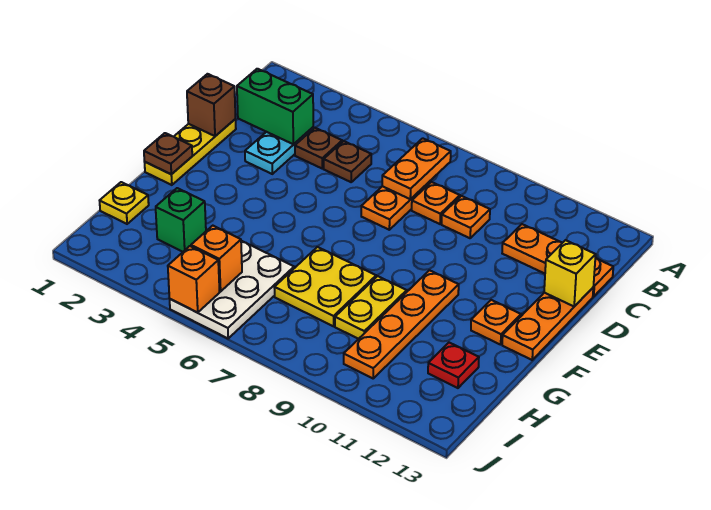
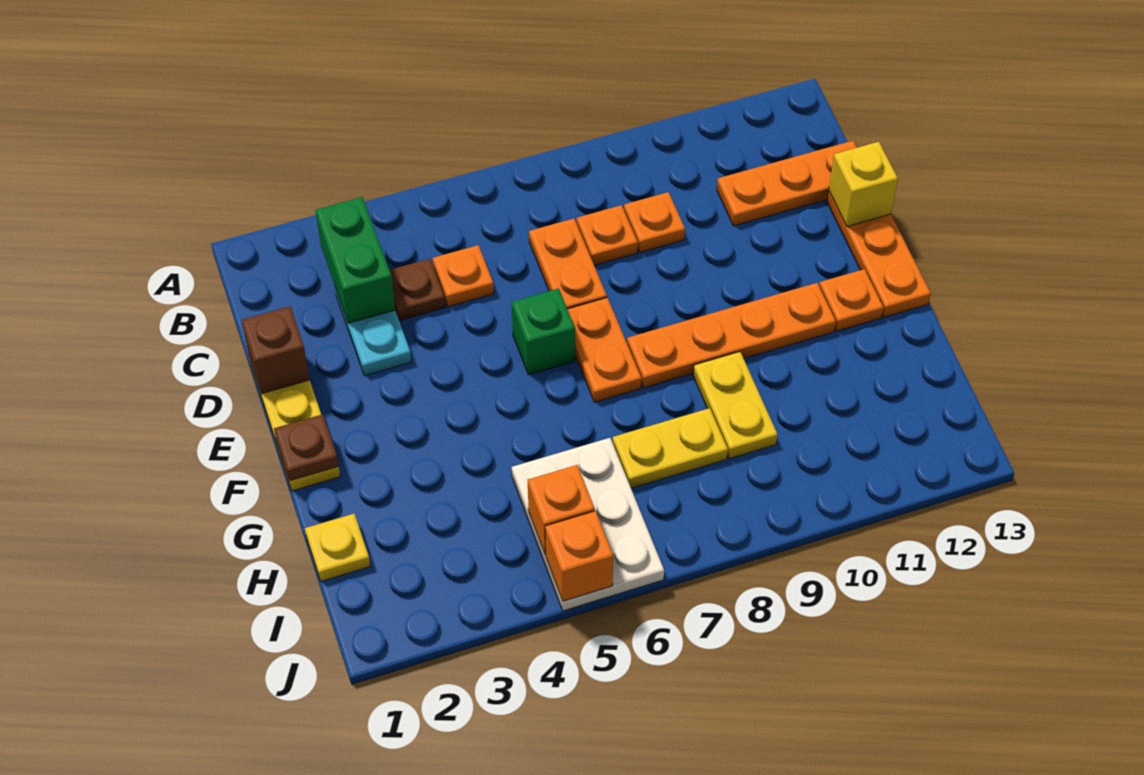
orange plate B7:C7 level 2 -> orange plate E7:F7 level 1
green brick C2:C3 level 2 -> green brick B3:C3 level 2
brown plate C5 level 1 -> orange plate C5 level 1
orange plate F10:I10 level 1 -> orange plate F8:F11 level 1
yellow plate G7:H8 level 1 -> yellow plate H7:H8 level 1
green brick H3 level 1 -> green brick E6 level 1
red plate H12 level 1 -> none

